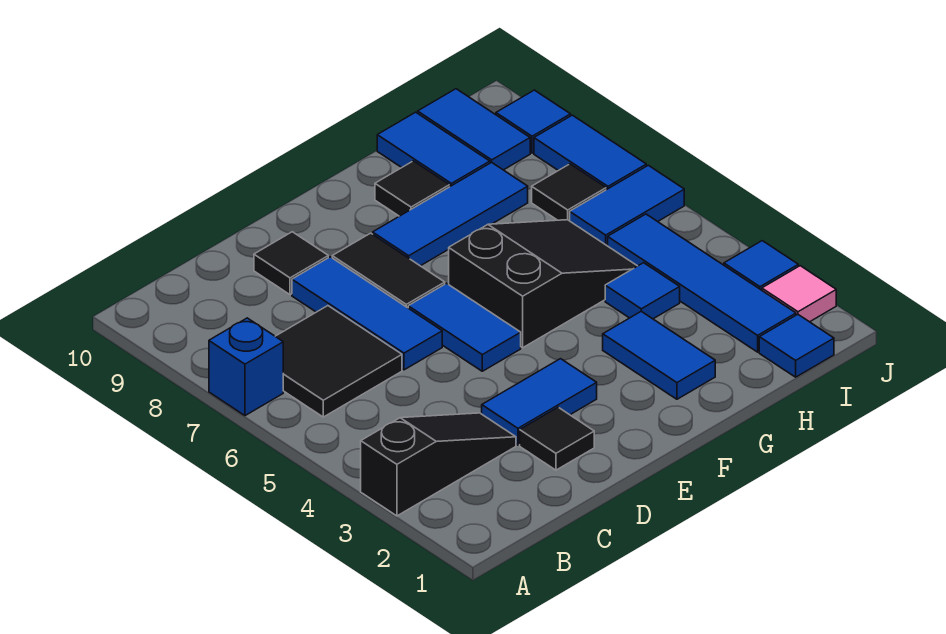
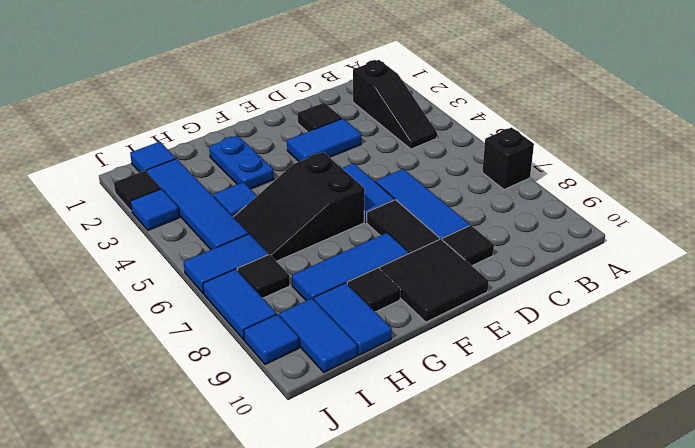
black slope A3:C3 level 1 top A -> black slope B2:B4 level 1 top 2
blue brick A7 level 1 -> black brick A7 level 1
black tile B6:C7 level 1 -> black tile E9:F10 level 1
blue tile G2:G3 level 1 -> blue plate G2:G3 level 1
pink tile J2 level 1 -> black tile J2 level 1

